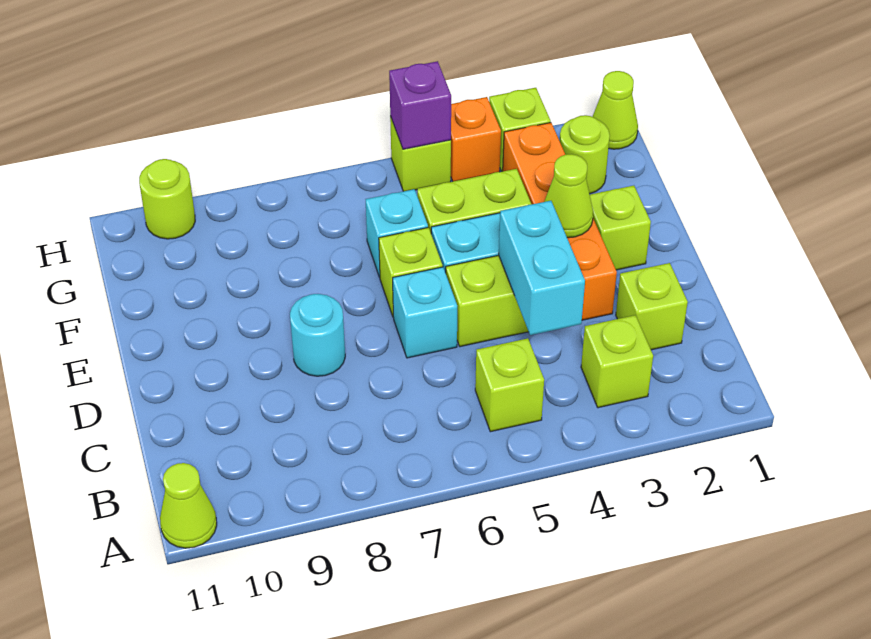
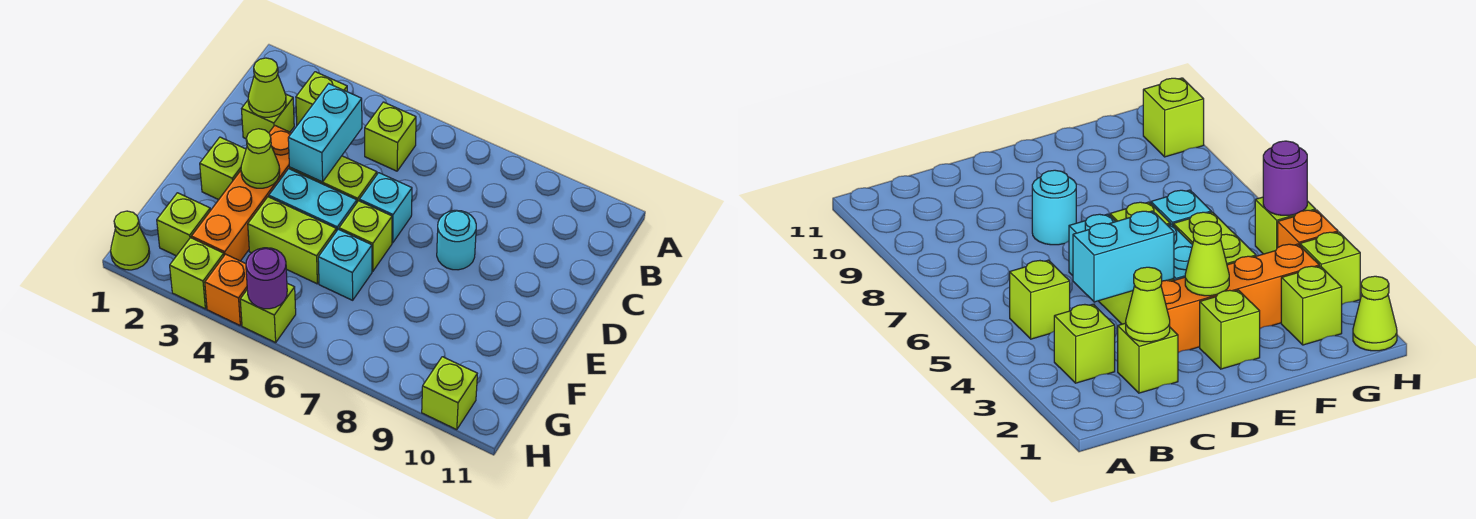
lime cone A11 level 1 -> lime cone C2 level 2
lime round brick G2 level 1 -> lime brick G2 level 1
purple brick H5 level 2 -> purple round brick H5 level 2
lime round brick H10 level 1 -> lime brick H10 level 1

